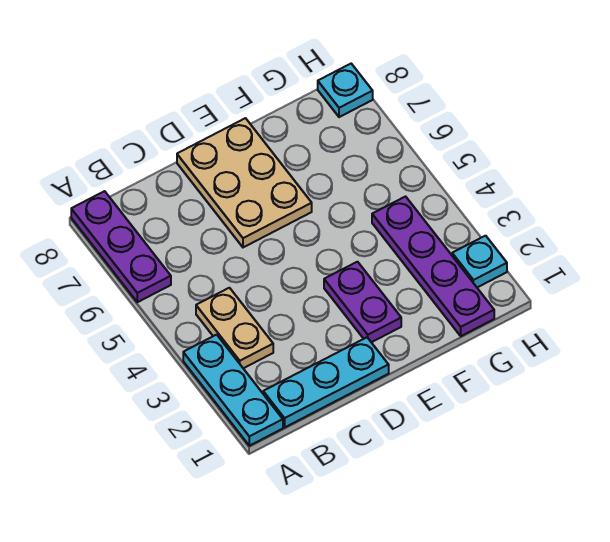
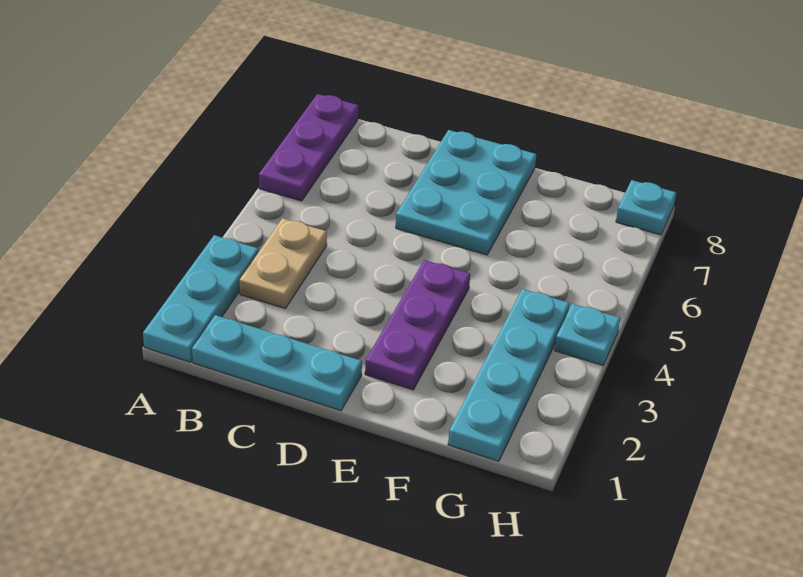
tan plate D6:E8 level 1 -> cyan plate D6:E8 level 1
purple plate E2:E3 level 1 -> purple plate E2:E4 level 1
purple plate G1:G4 level 1 -> cyan plate G1:G4 level 1
cyan plate H2 level 1 -> cyan plate H4 level 1

